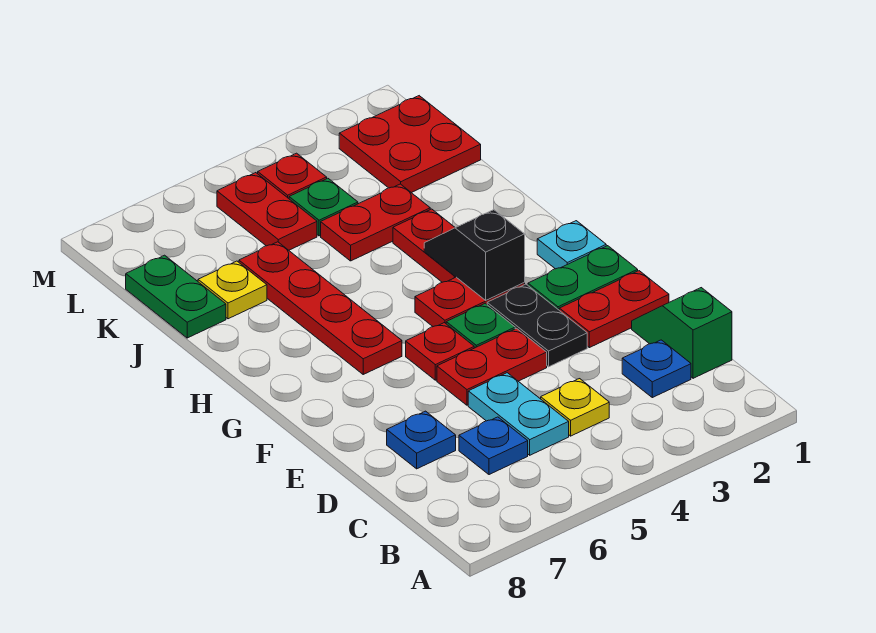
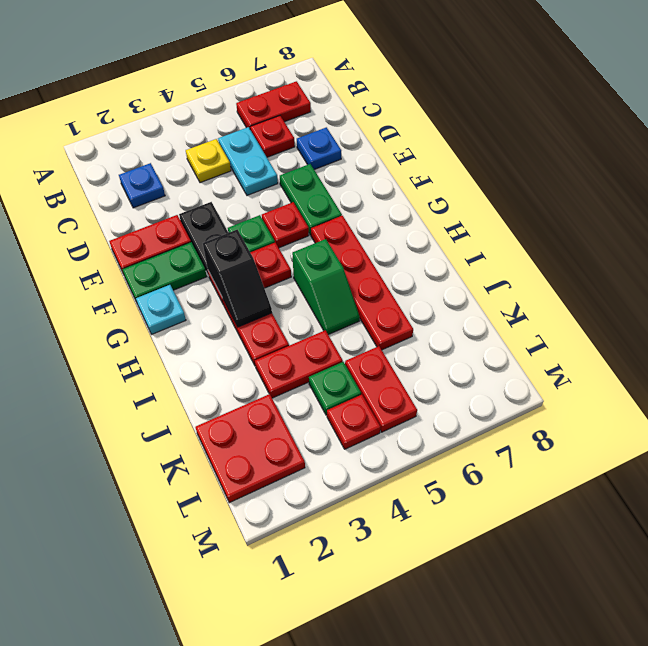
green slope C1:D1 level 1 top C -> green slope H5:I5 level 1 top H
blue plate C6 level 1 -> red plate C6 level 1
red plate E4:E5 level 1 -> red plate B6:B7 level 1
yellow plate J7 level 1 -> none
green plate J8:K8 level 1 -> green plate E6:F6 level 1

